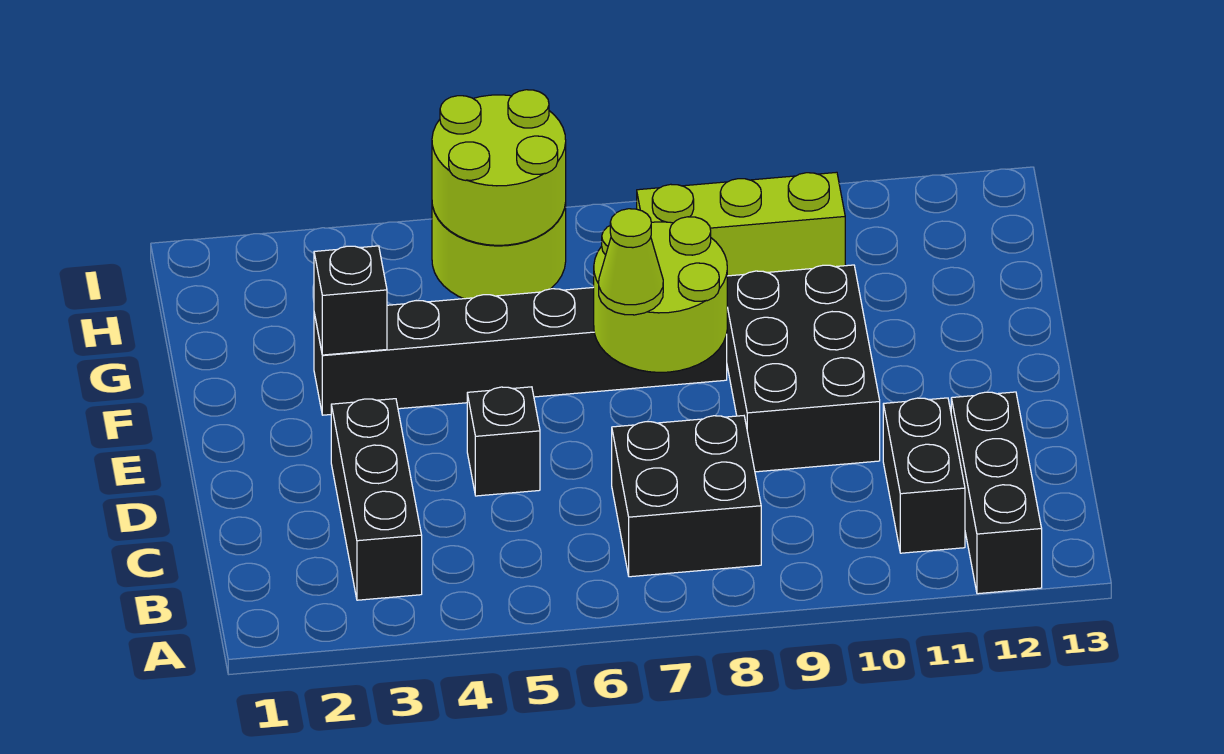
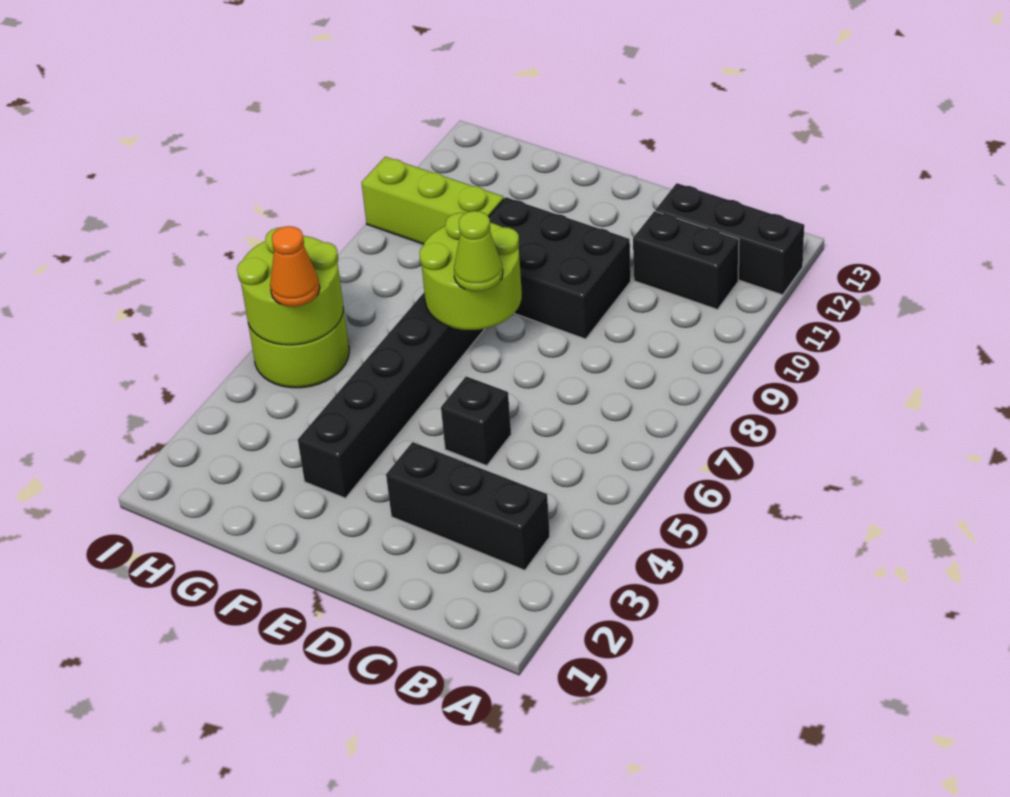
black brick B7:C8 level 1 -> none
black brick F3 level 2 -> none
none -> orange cone H5 level 3
lime brick H8:H10 level 1 -> lime brick G10:I10 level 1

